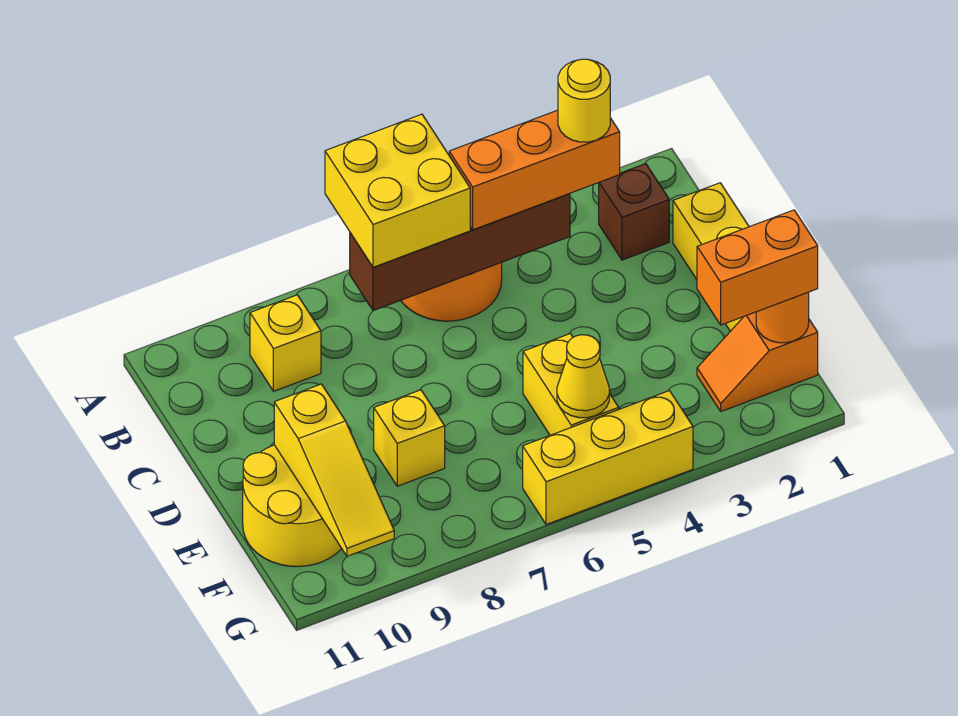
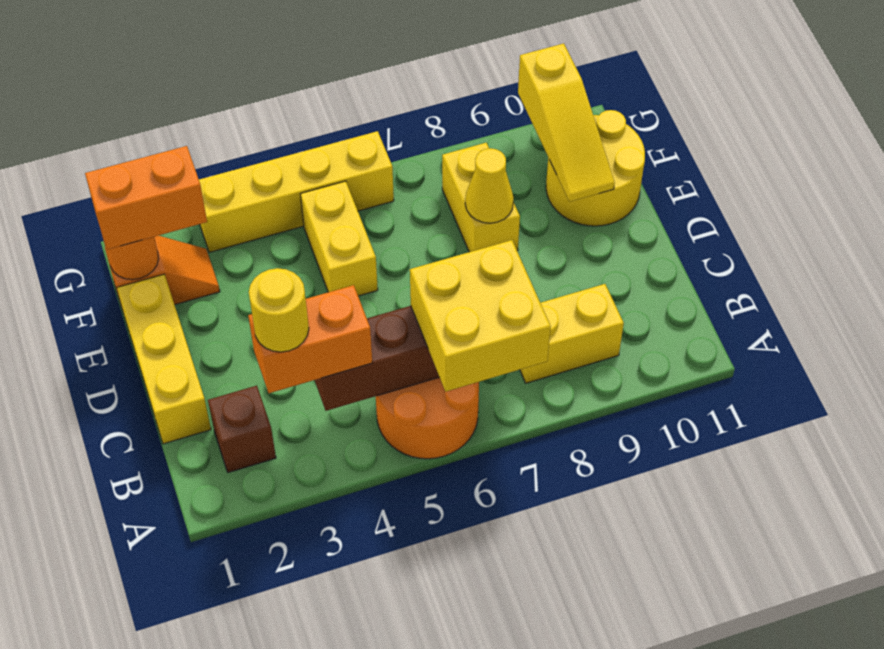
orange brick B3:B5 level 3 -> orange brick B3:B4 level 3
yellow brick B9 level 1 -> yellow brick B8:B9 level 1
yellow brick E8 level 1 -> yellow brick E8:F8 level 1
yellow slope E10:G10 level 2 top E -> yellow slope E10:G10 level 2 top G
yellow cone F5 level 2 -> yellow cone E8 level 2
yellow brick G4:G6 level 1 -> yellow brick G3:G6 level 1

